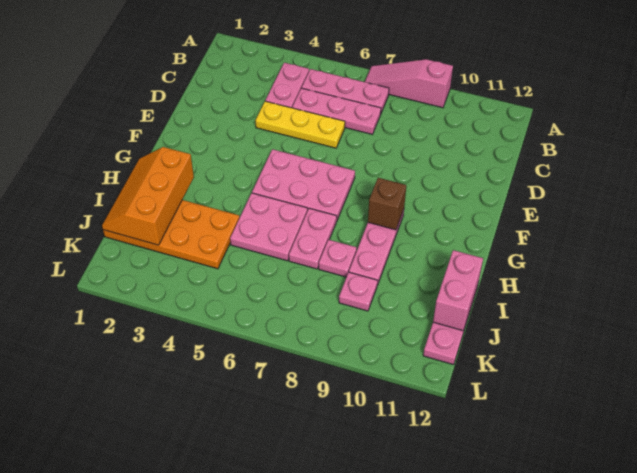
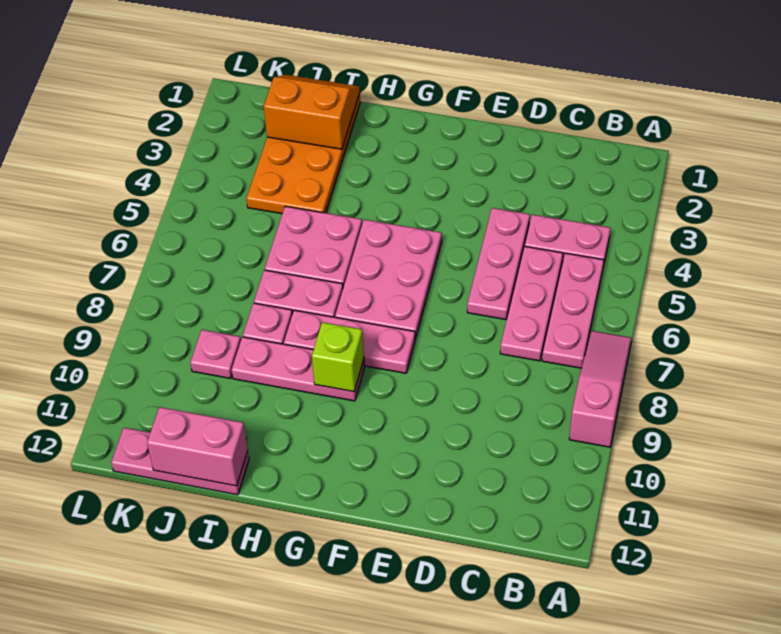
yellow plate D4:D6 level 1 -> pink plate D4:D6 level 1
none -> pink plate F8:H8 level 1
brown brick G9 level 2 -> lime brick G9 level 2
orange slope H1:J2 level 2 top 2 -> orange slope I1:J2 level 2 top 2

